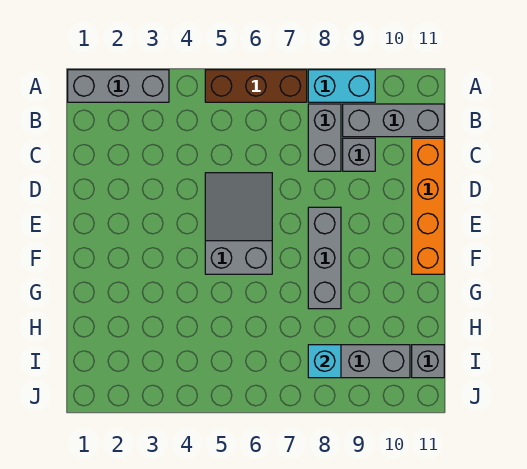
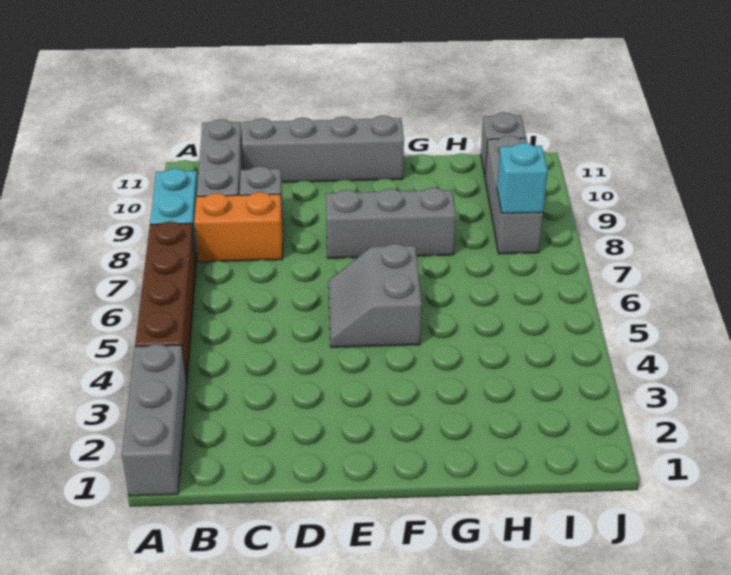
brown brick A5:A7 level 1 -> brown brick A4:A7 level 1
grey brick B8:C8 level 1 -> orange brick B8:C8 level 1
orange brick C11:F11 level 1 -> grey brick C11:F11 level 1
grey slope D5:F6 level 1 top F -> grey slope E5:F6 level 1 top F

